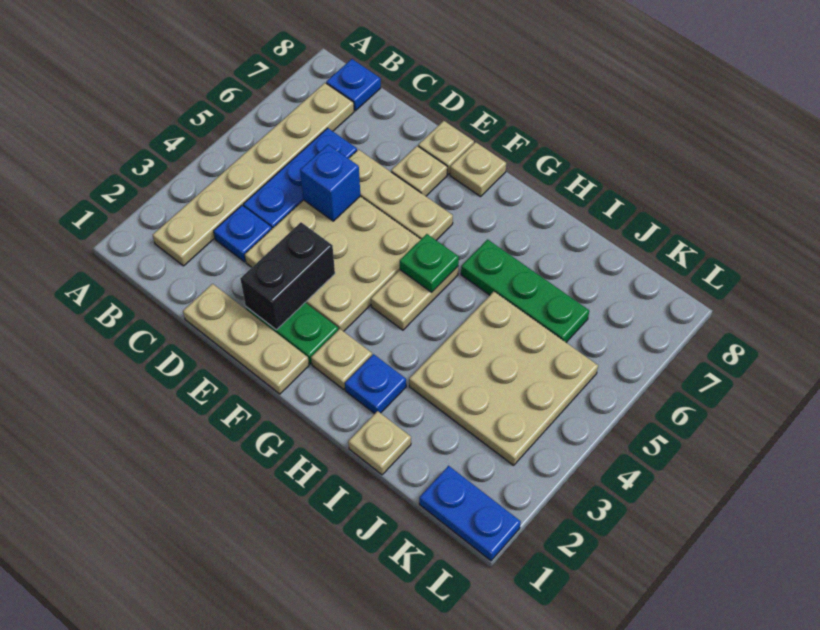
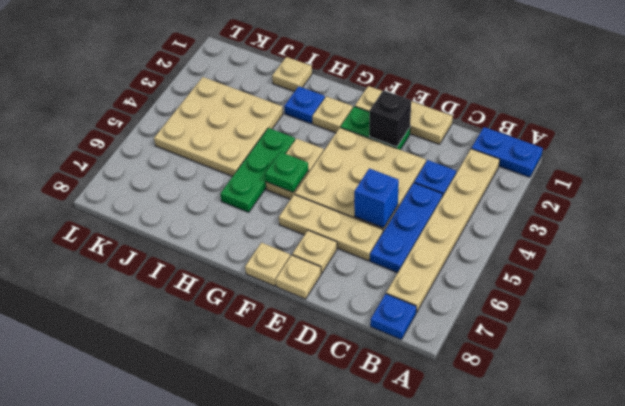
black brick E2:E3 level 2 -> black brick E2 level 2
green plate H6:J6 level 1 -> green plate H4:H6 level 1
blue plate K1:L1 level 1 -> blue plate A1:B1 level 1

